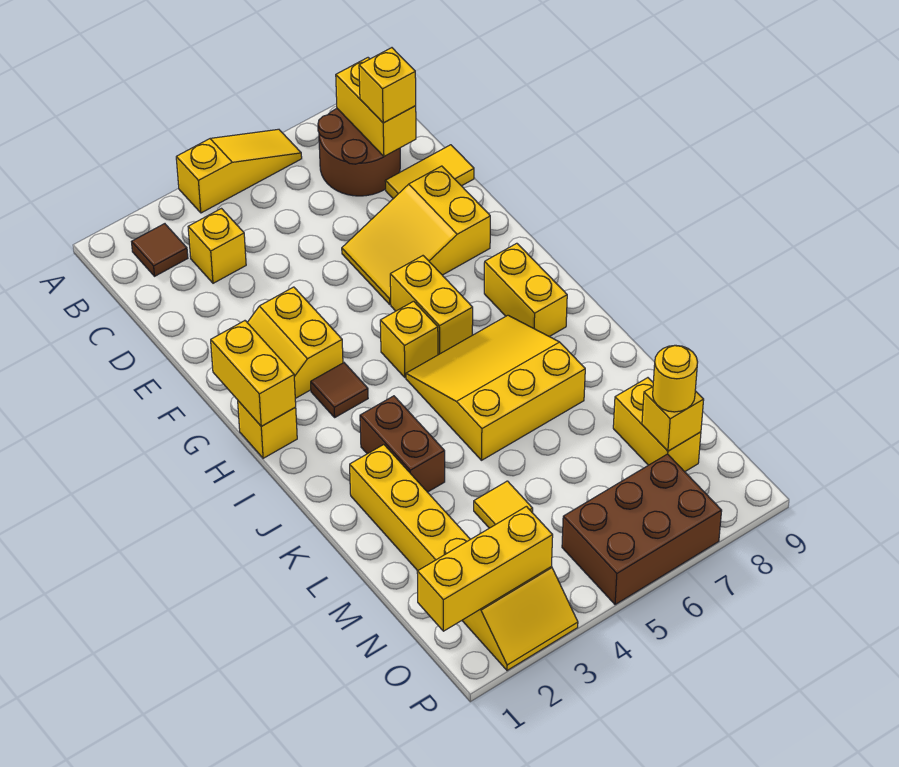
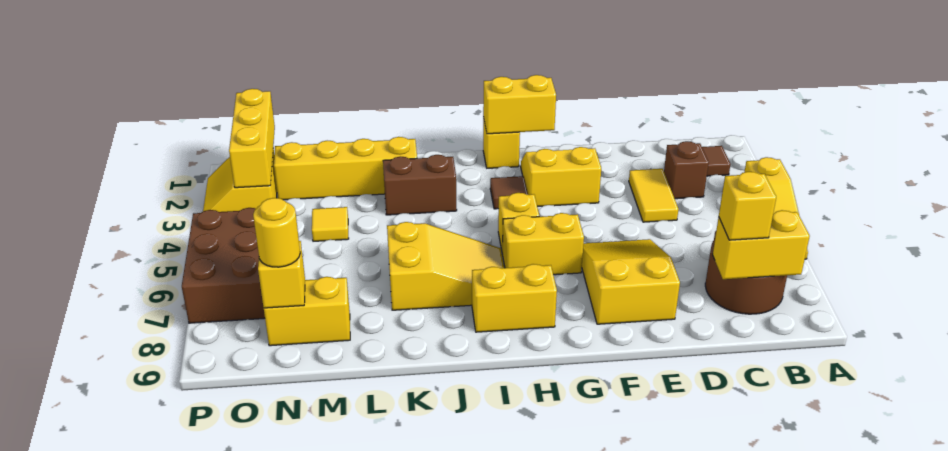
yellow brick C3 level 1 -> brown brick C3 level 1
yellow tile D8:D9 level 1 -> yellow tile D3:D4 level 1
yellow slope I5:K7 level 1 top K -> yellow slope I6:K7 level 1 top K

